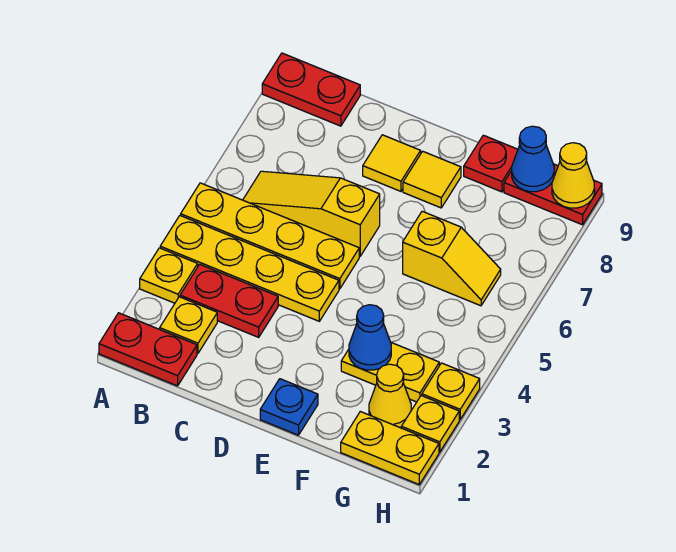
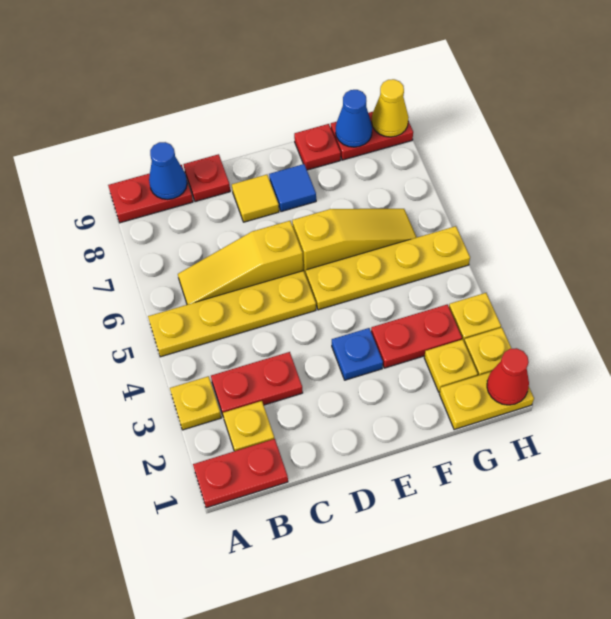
yellow plate A4:D4 level 1 -> yellow plate E5:H5 level 1
none -> red plate C9 level 1
blue plate E1 level 1 -> blue plate E3 level 1
yellow tile E8 level 1 -> blue tile E8 level 1
yellow plate F3:G3 level 1 -> red plate F3:G3 level 1
blue cone F3 level 2 -> blue cone B9 level 2
yellow slope F6:G6 level 1 top F -> yellow slope E6:G6 level 1 top E
yellow cone G2 level 1 -> yellow plate G2 level 1
none -> red cone H1 level 2

